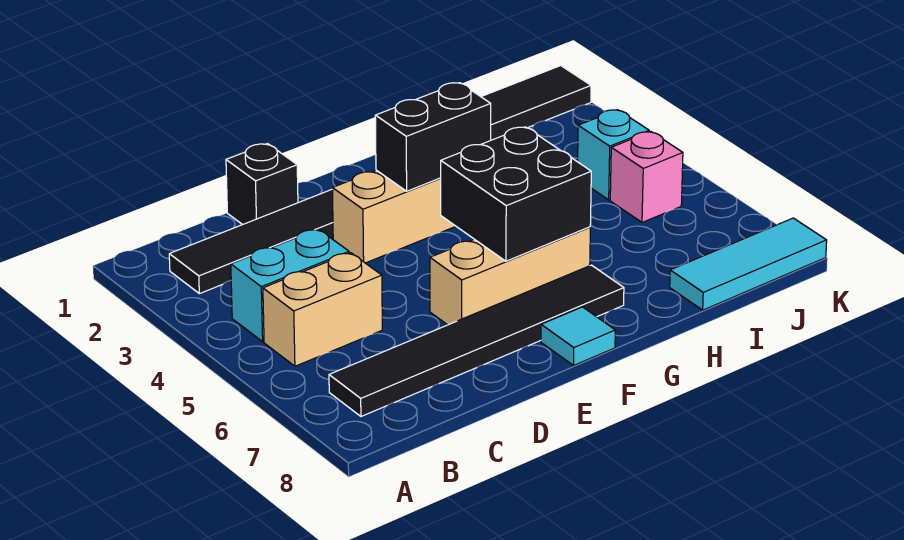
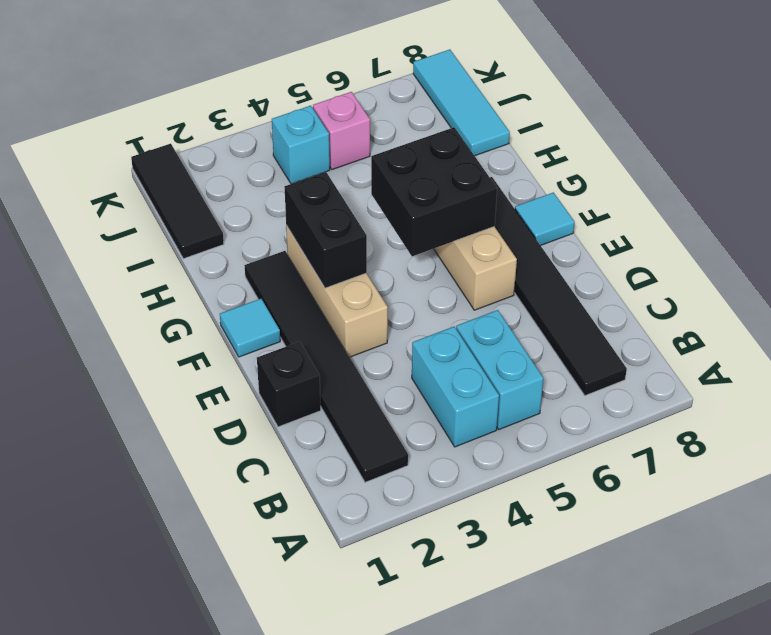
tan brick B5:C5 level 1 -> cyan brick B5:C5 level 1
none -> cyan tile F1 level 1

